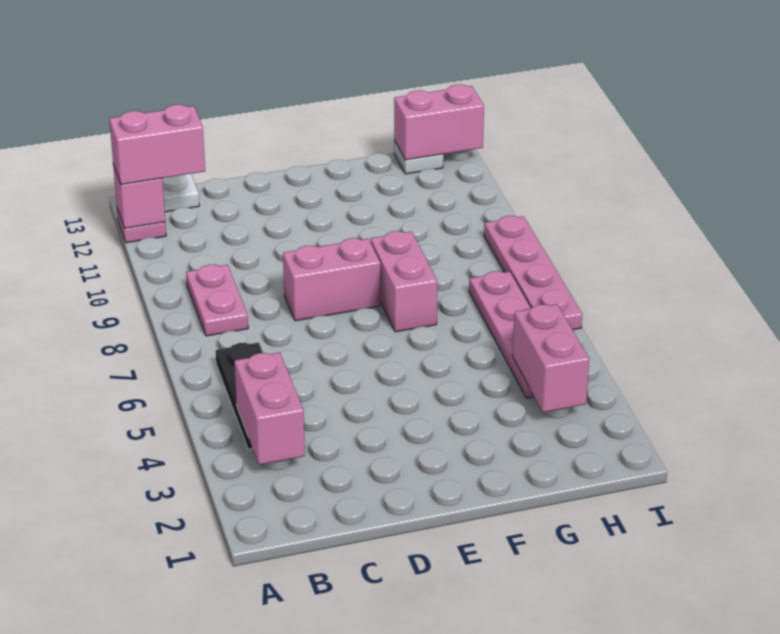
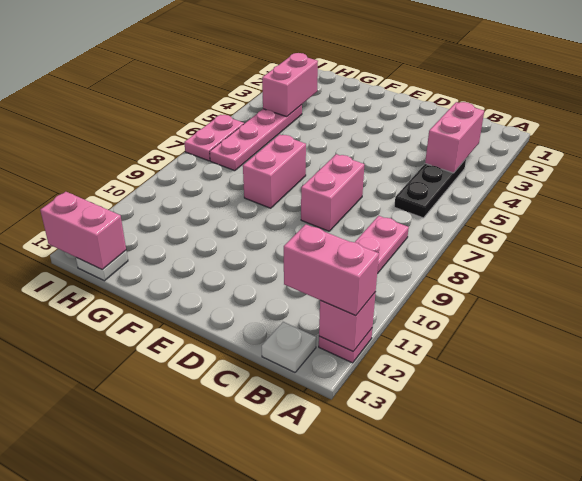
pink brick D8:E8 level 1 -> pink brick D7:D8 level 1
pink plate I6:I9 level 1 -> pink plate I6:I7 level 1

